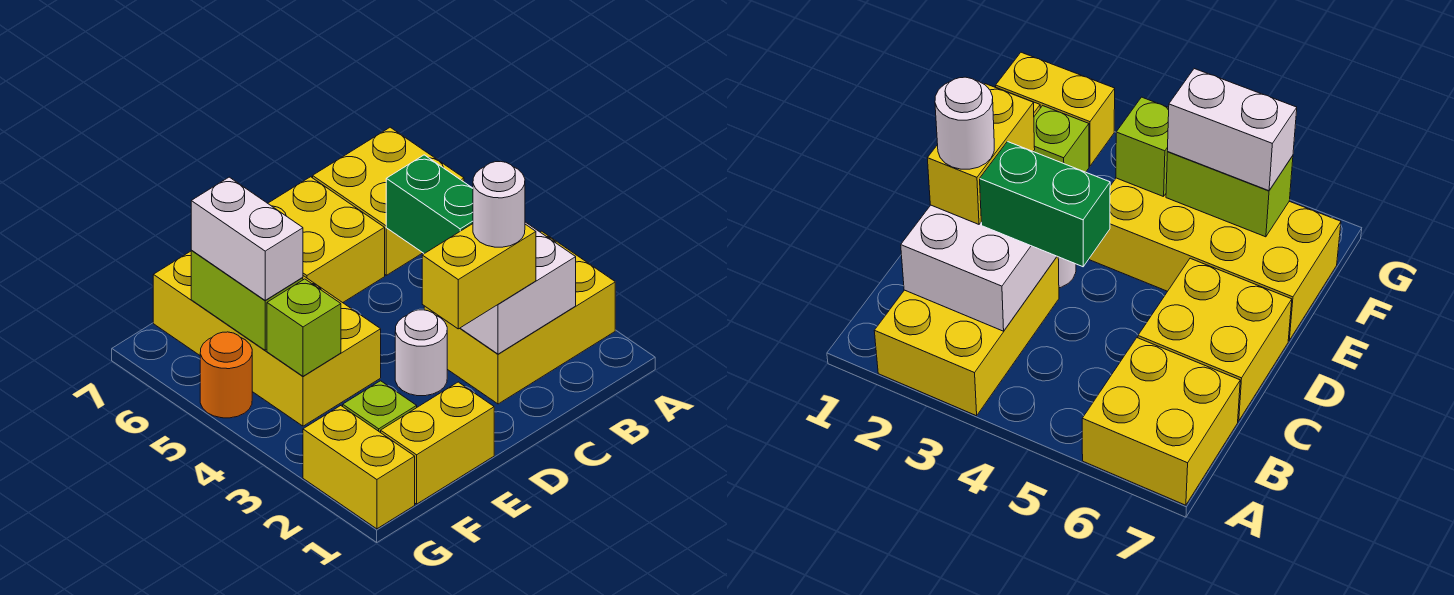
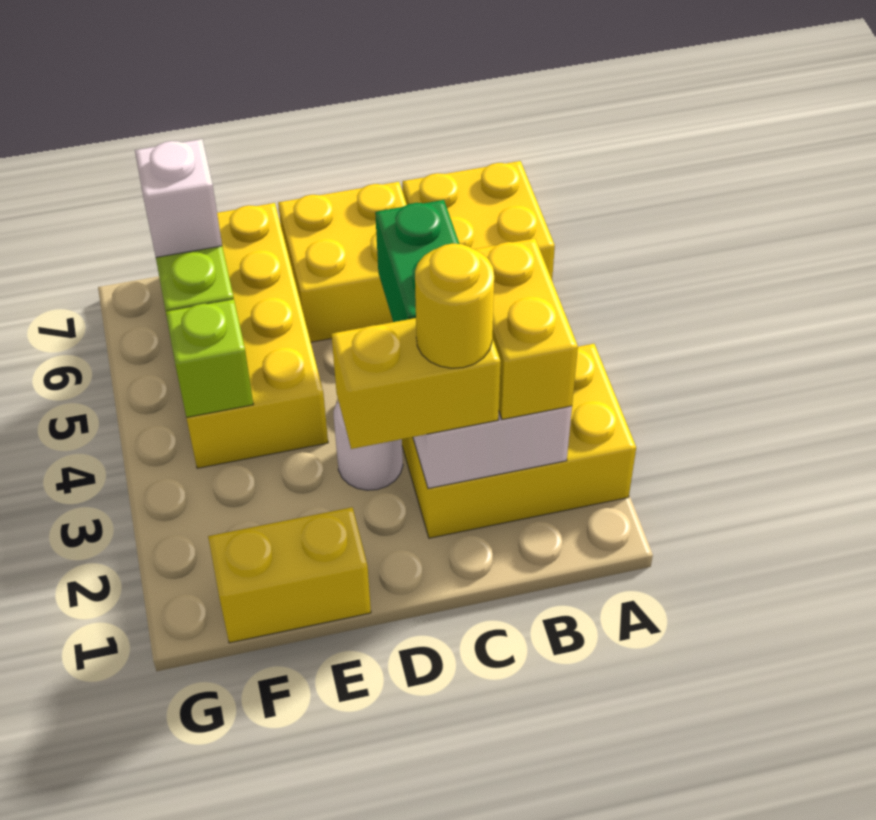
white round brick C2 level 4 -> yellow round brick C2 level 4
lime brick F2 level 1 -> none
white brick F5:F6 level 3 -> white brick F6 level 3
yellow brick G1:G2 level 1 -> yellow brick B2:B3 level 3
orange round brick G5 level 1 -> none

